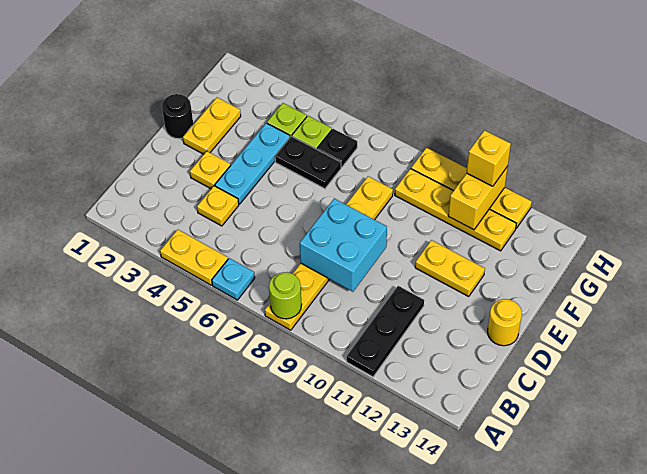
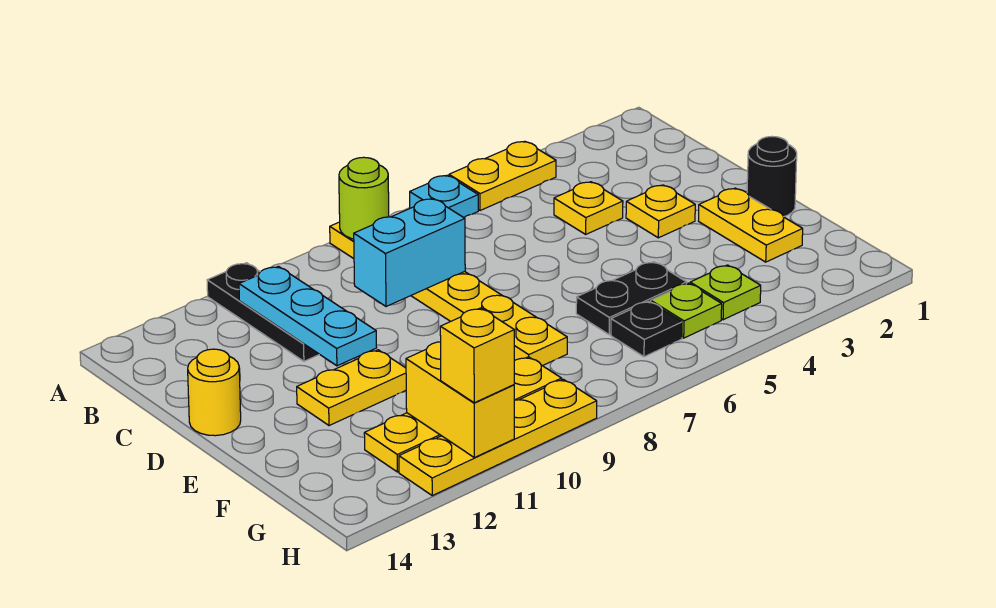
cyan brick C8:D9 level 2 -> cyan brick C8:C9 level 2
cyan plate D4:F4 level 1 -> cyan plate B11:D11 level 2

